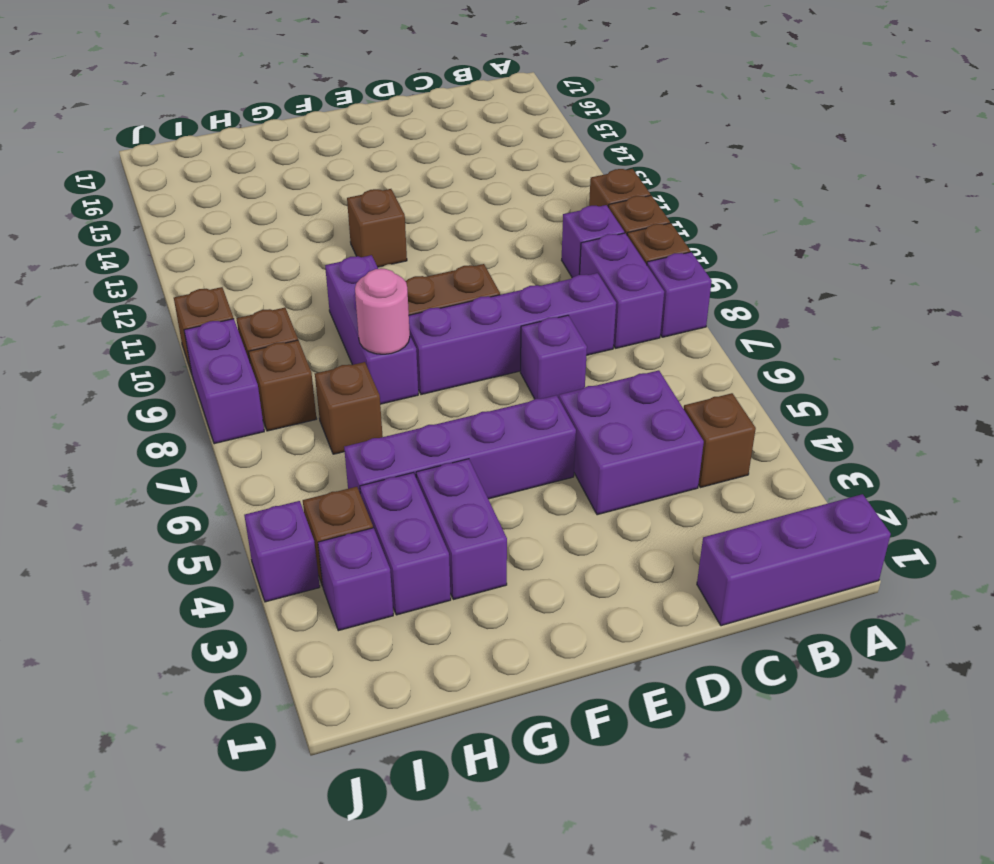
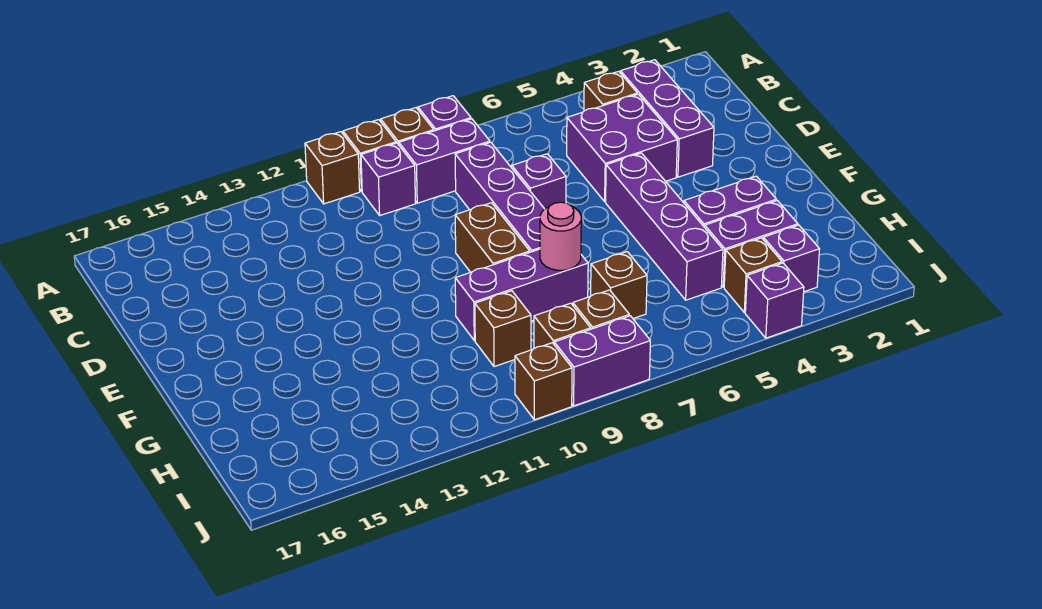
purple brick A1:C1 level 1 -> purple brick B3:D3 level 1
brown brick F12 level 1 -> brown brick H10 level 1

